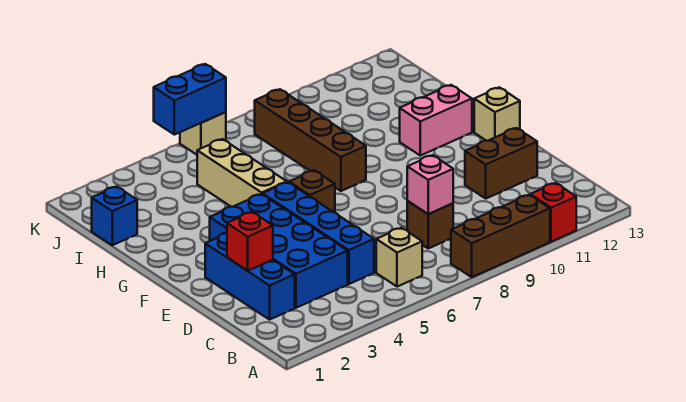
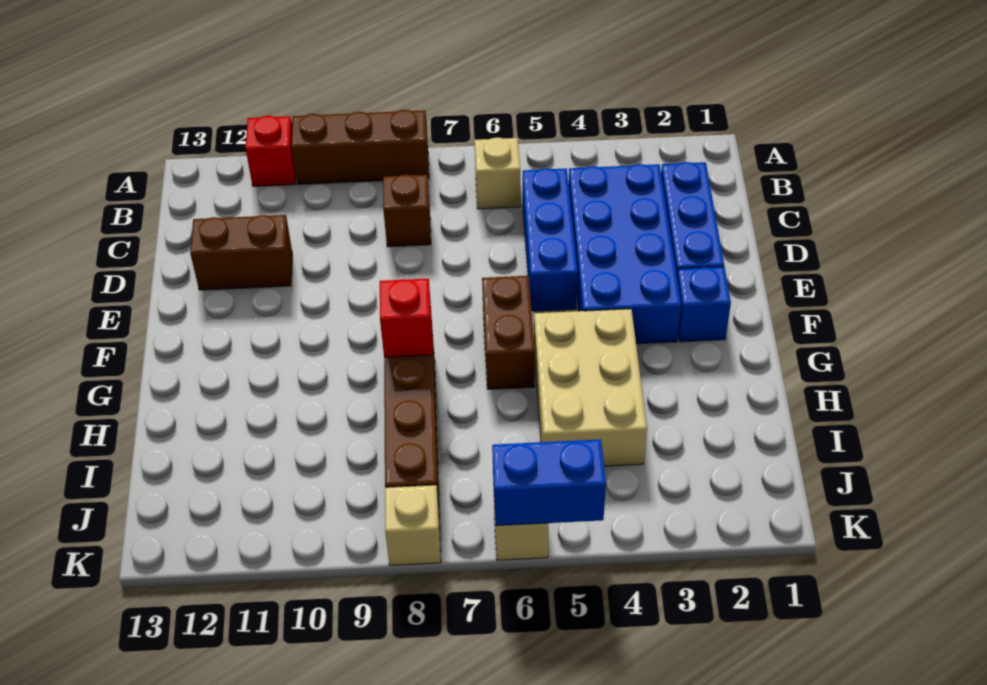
blue brick C5:F5 level 1 -> blue brick C5:E5 level 1
pink brick C8 level 2 -> none
red brick D2 level 2 -> red brick G8 level 2
brown brick F6 level 1 -> brown brick F6:G6 level 1
tan brick F13 level 1 -> tan brick K8 level 1
tan brick G5:I5 level 1 -> tan brick G4:I5 level 1
pink brick G11:G12 level 1 -> none
blue brick I1 level 1 -> blue brick F2 level 1

